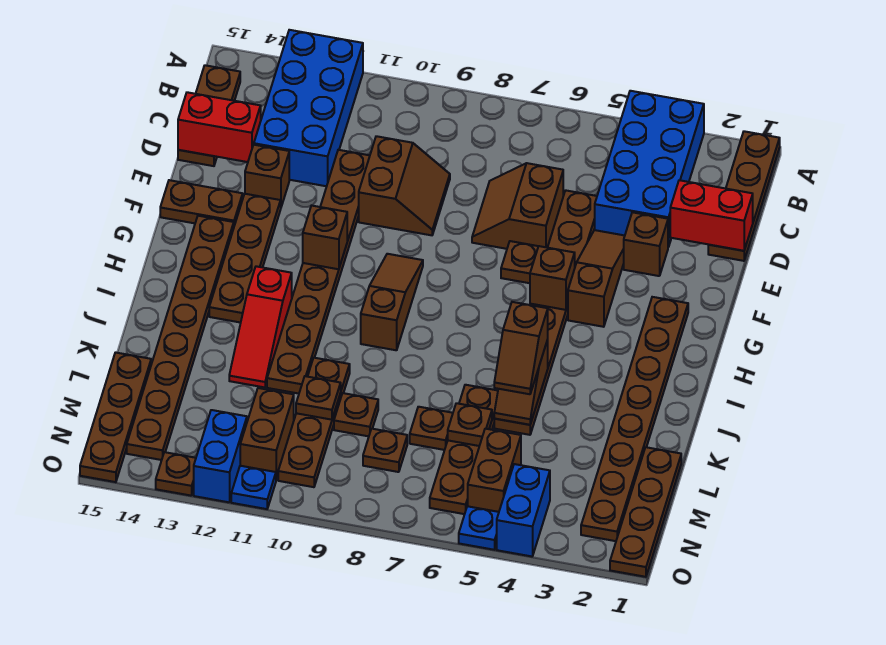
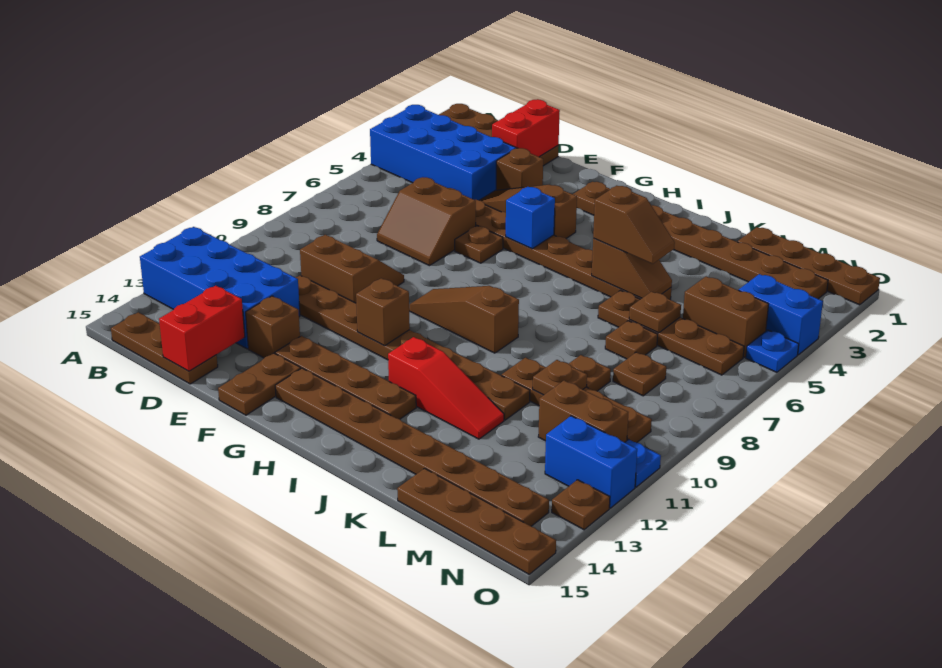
brown brick G5 level 2 -> blue brick G5 level 2

